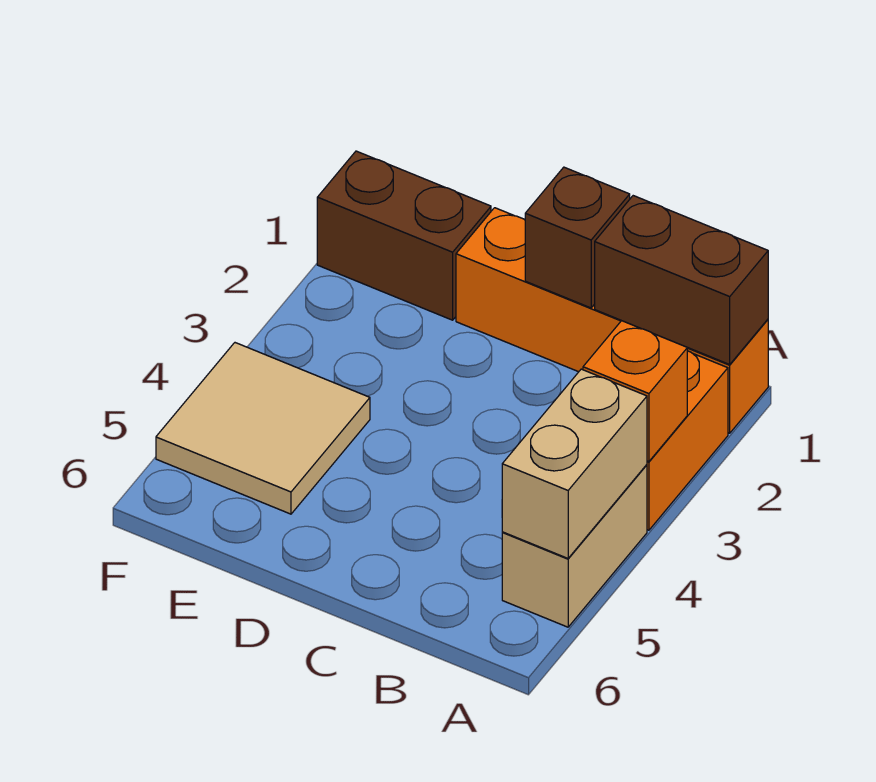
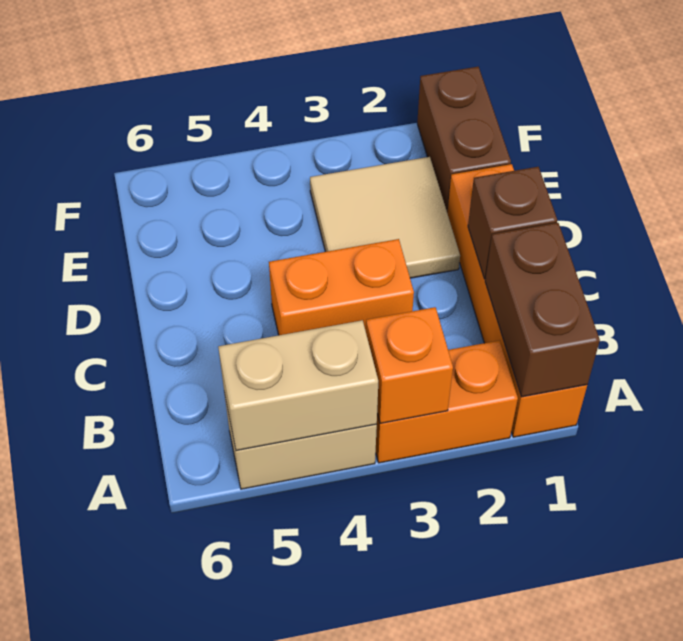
none -> orange brick C3:C4 level 1
tan tile E4:F5 level 1 -> tan tile D2:E3 level 1

